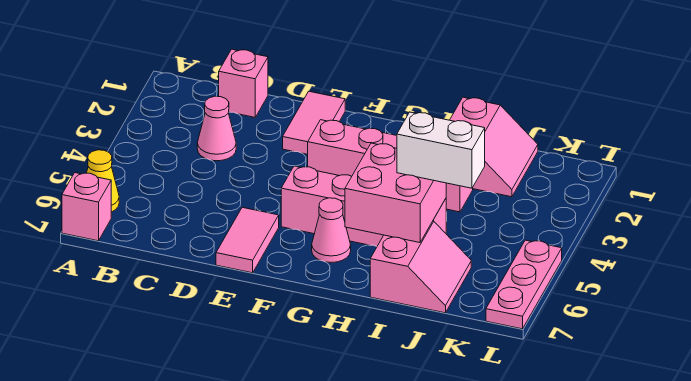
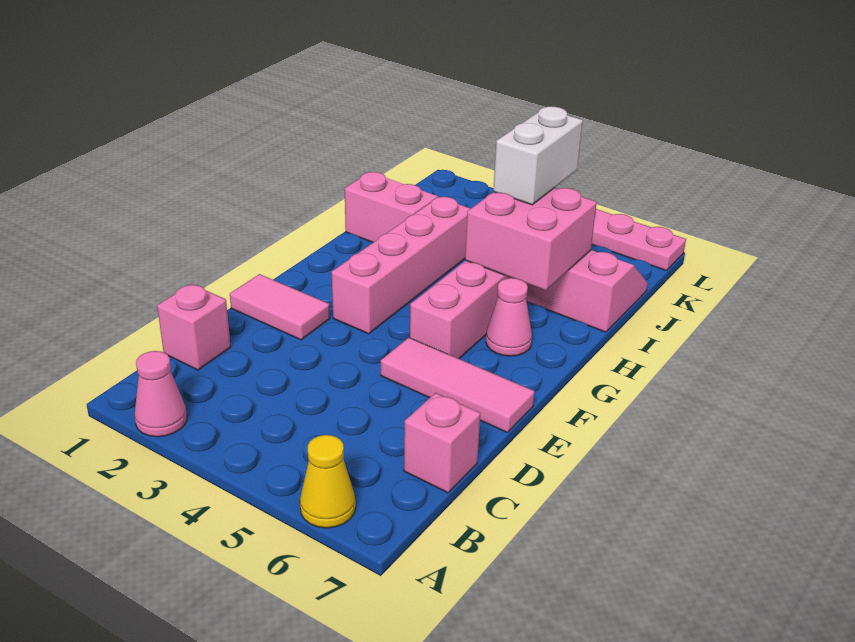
pink brick A7 level 1 -> pink brick C7 level 1
pink cone C3 level 1 -> pink cone A2 level 1
pink tile E6:E7 level 1 -> pink tile E5:E7 level 1

